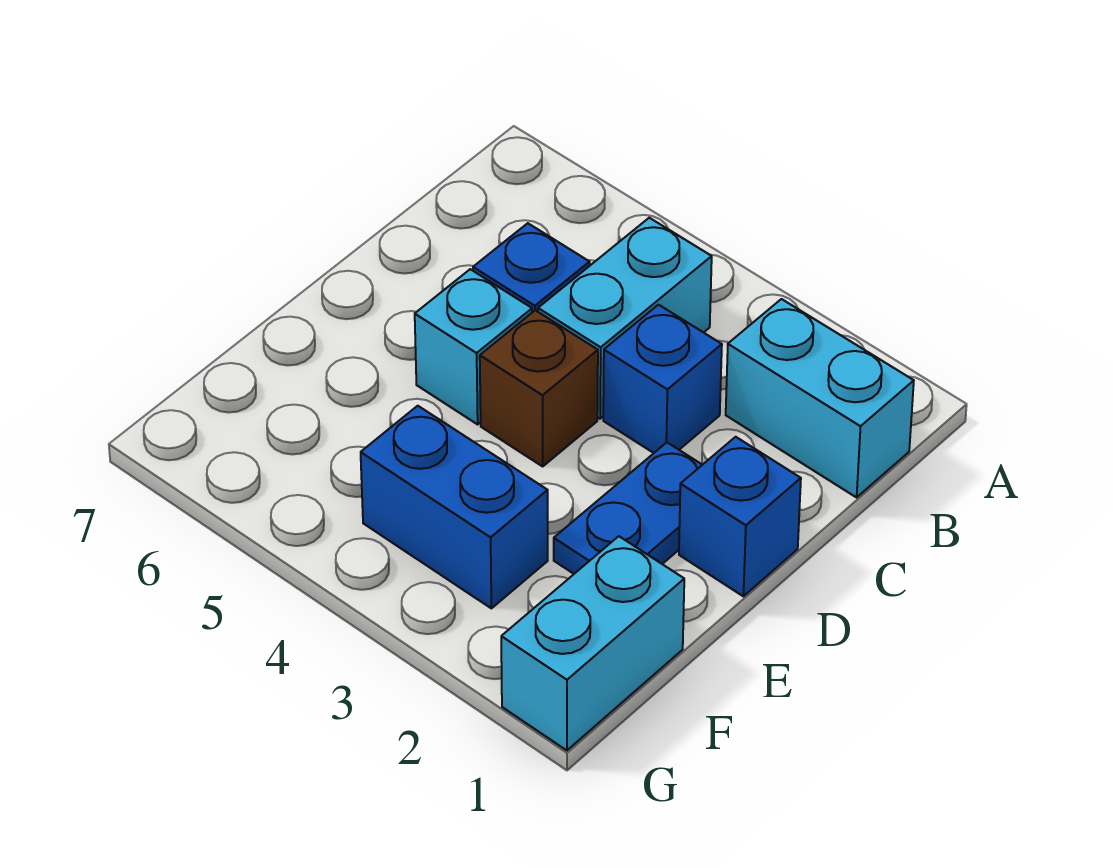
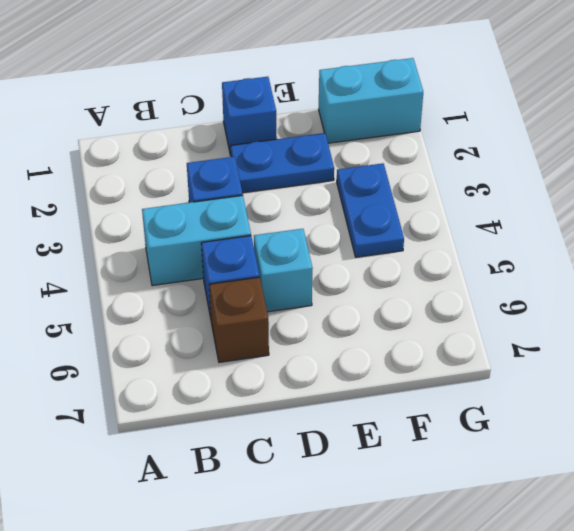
cyan brick B1:B2 level 1 -> none
brown brick D4 level 1 -> brown brick C6 level 1
blue brick F3:F4 level 1 -> blue plate F3:F4 level 1

